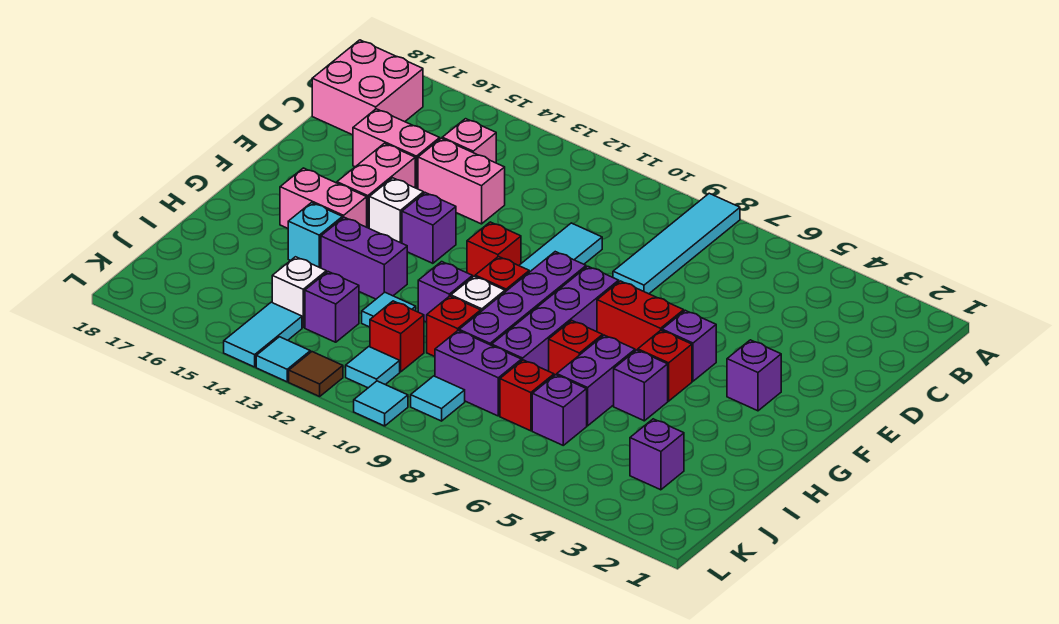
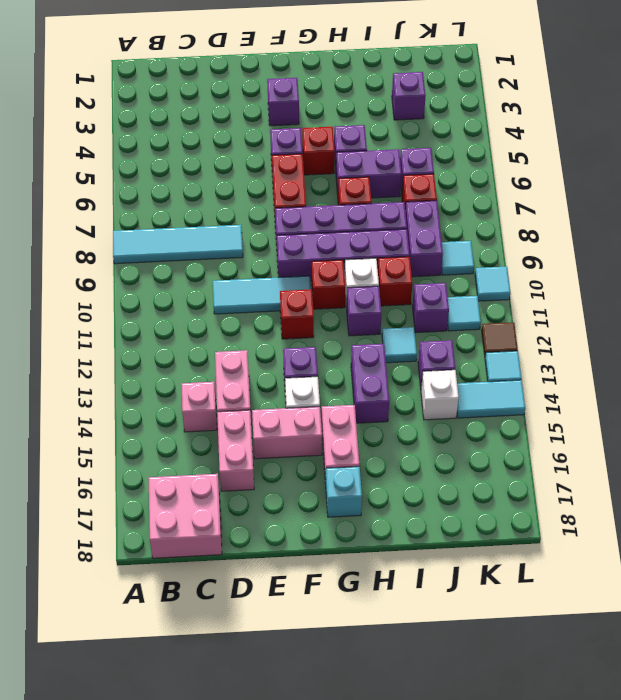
cyan brick H15 level 1 -> cyan brick G17 level 1
red brick J11 level 1 -> purple brick J11 level 1

